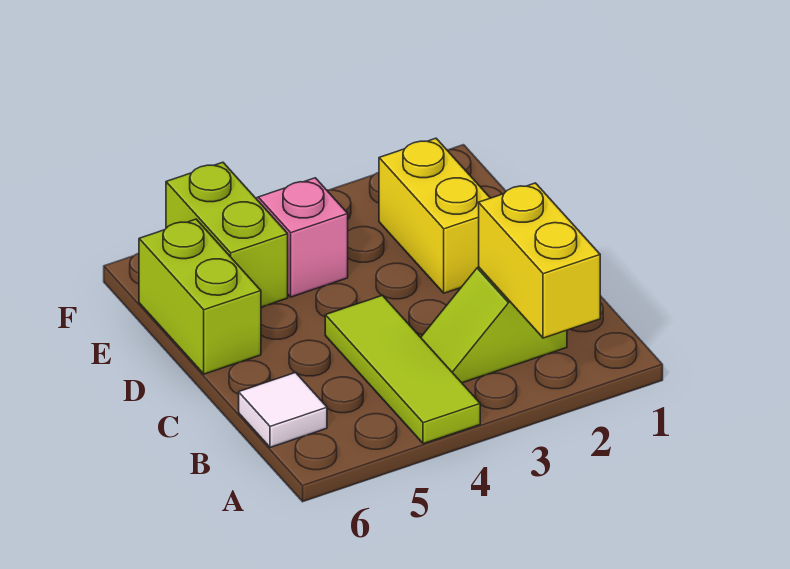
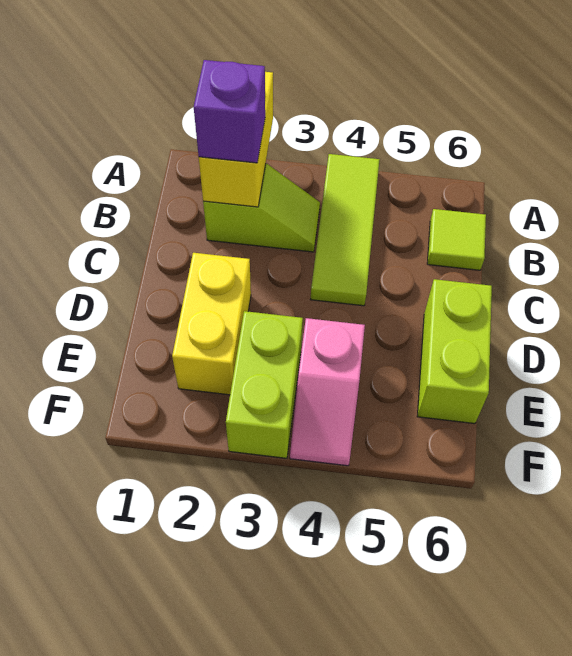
none -> purple brick B2 level 3
white tile B6 level 1 -> lime tile B6 level 1
lime brick E5:F5 level 1 -> lime brick E3:F3 level 1

